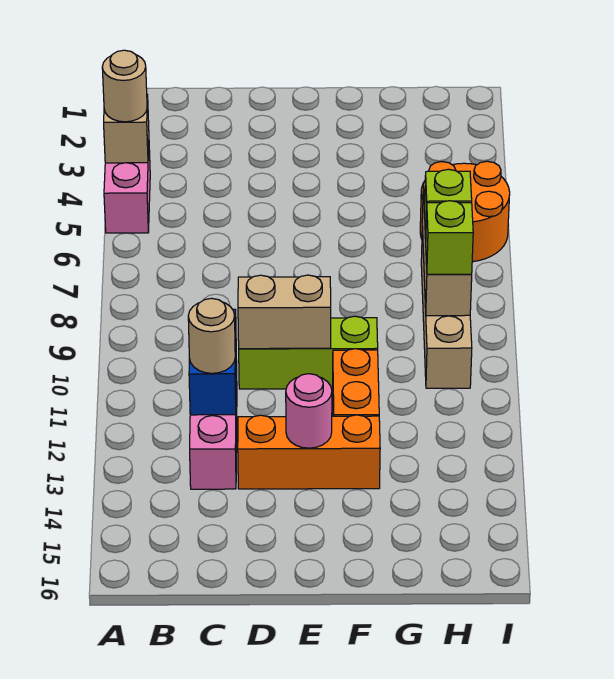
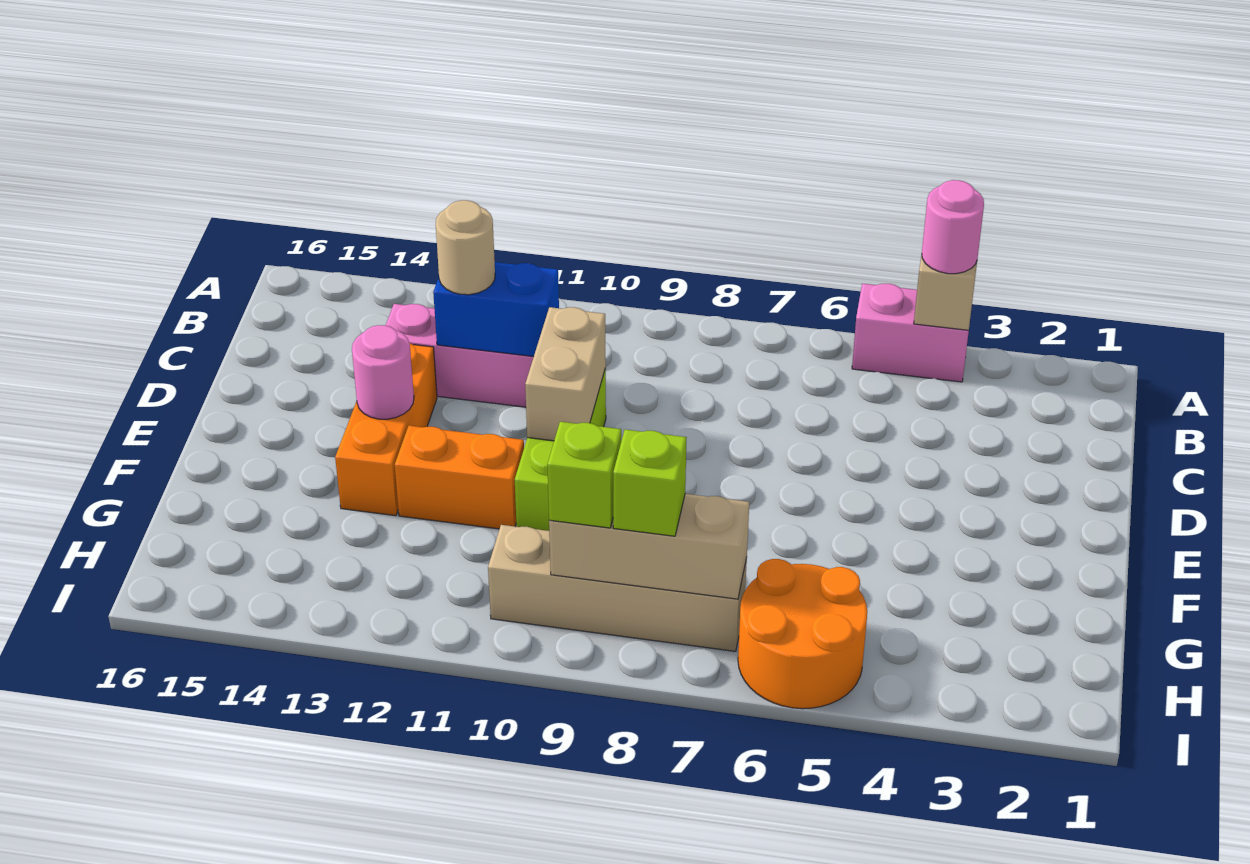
tan round brick A4 level 3 -> pink round brick A4 level 3

